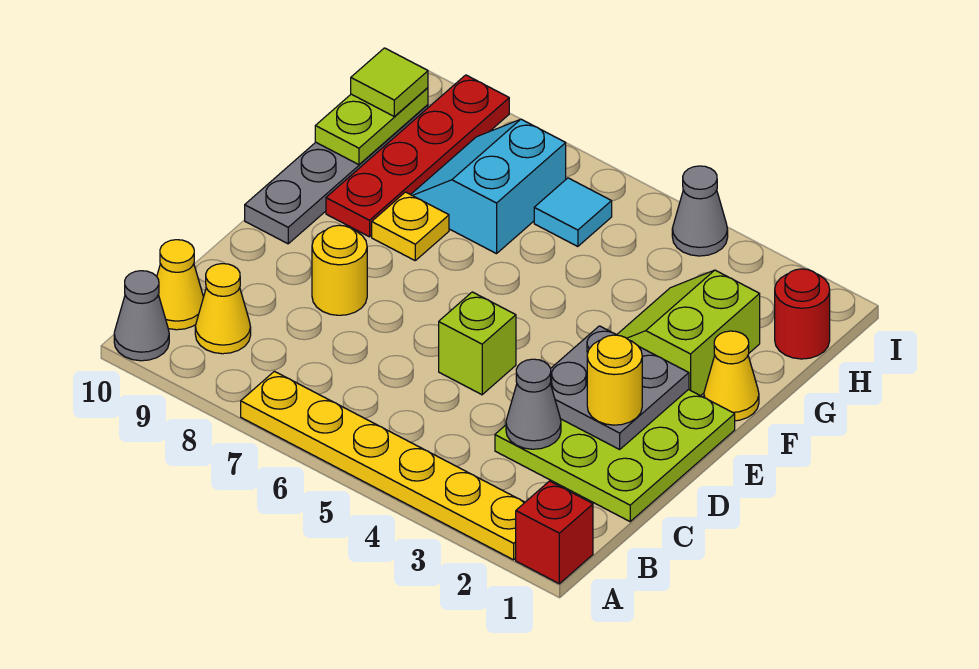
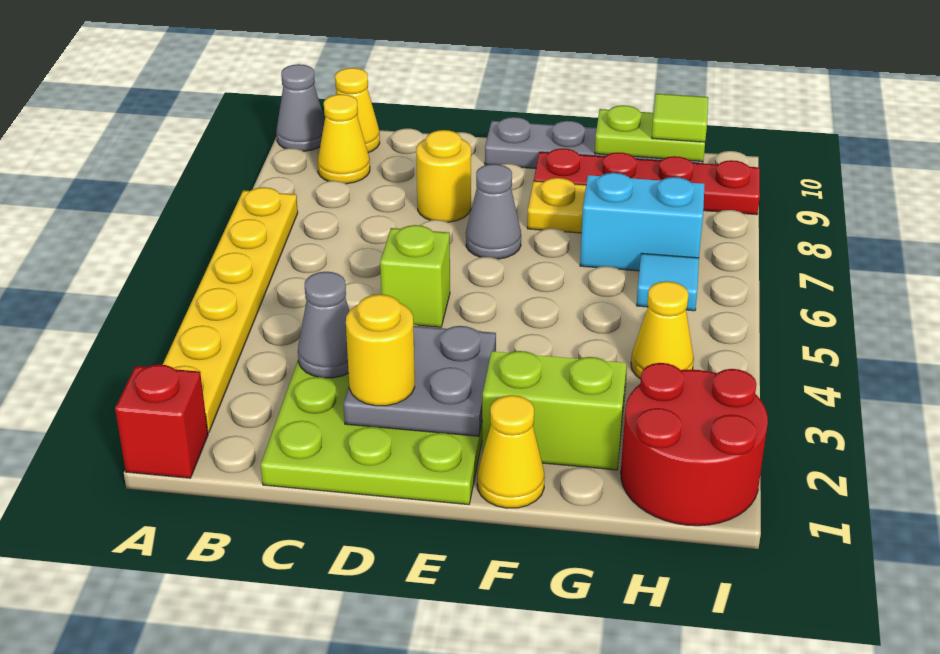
red round brick H1 level 1 -> red round brick H1:I2 level 1
none -> yellow cone H4 level 1
grey cone I4 level 1 -> grey cone E7 level 1

